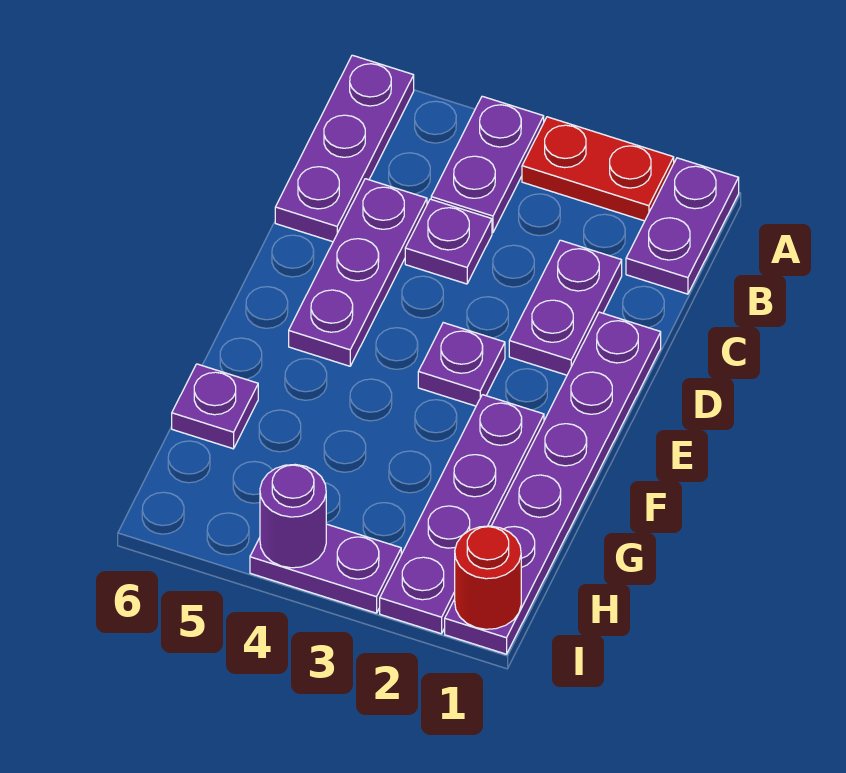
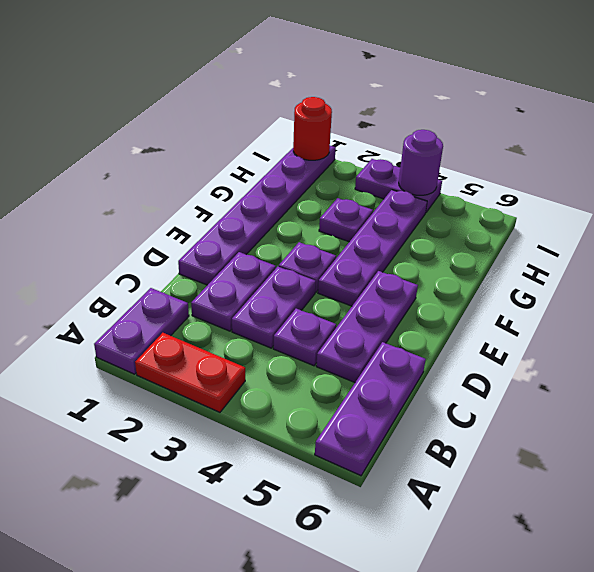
purple plate A4:B4 level 1 -> purple plate C3:D3 level 1
purple plate F2:I2 level 1 -> purple plate E4:H4 level 1
purple plate G6 level 1 -> purple plate G3 level 1

